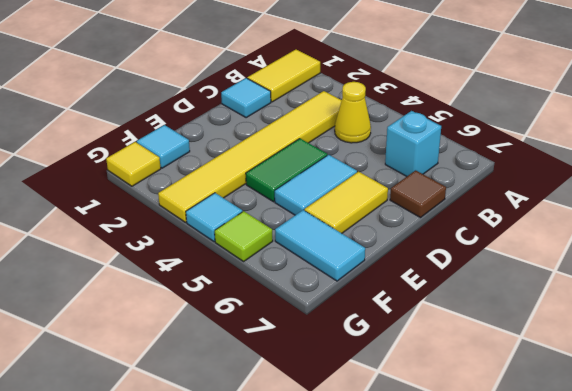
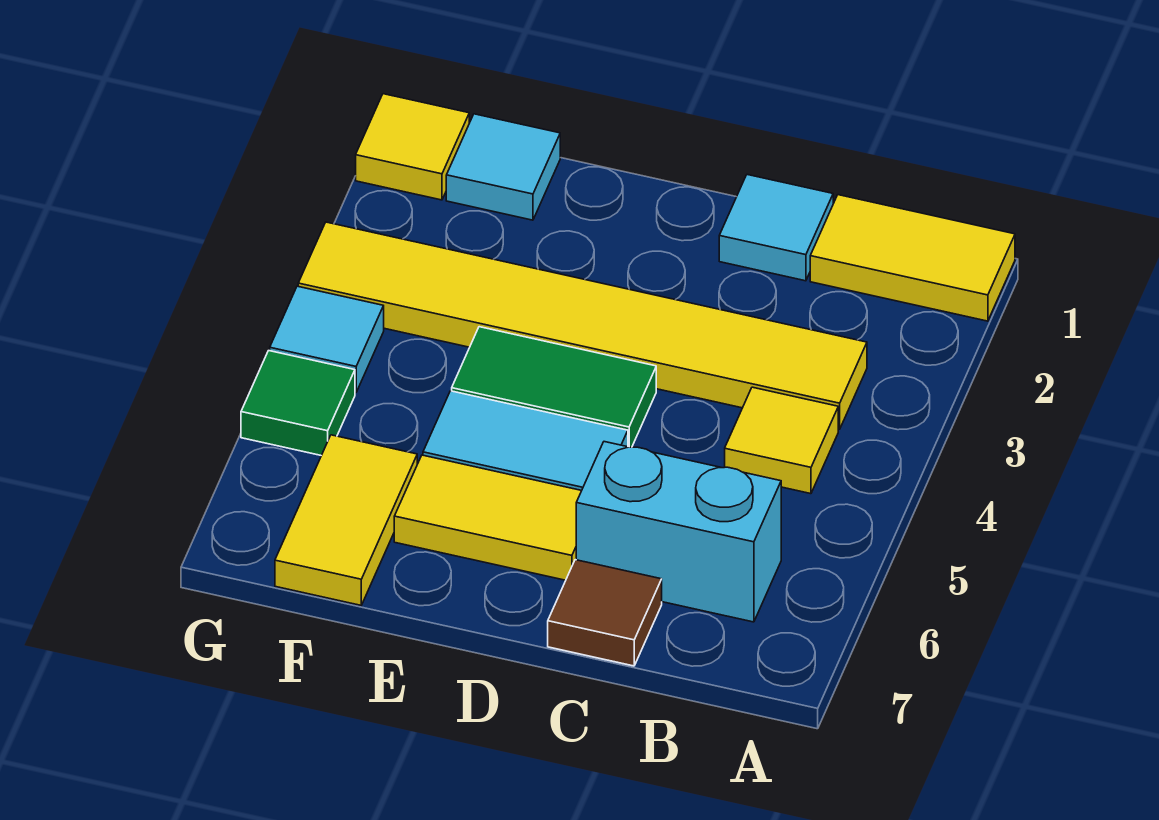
yellow cone B4 level 1 -> yellow tile B4 level 1
cyan brick B6 level 1 -> cyan brick B6:C6 level 1
cyan tile F6:F7 level 1 -> yellow tile F6:F7 level 1
lime tile G5 level 1 -> green tile G5 level 1

